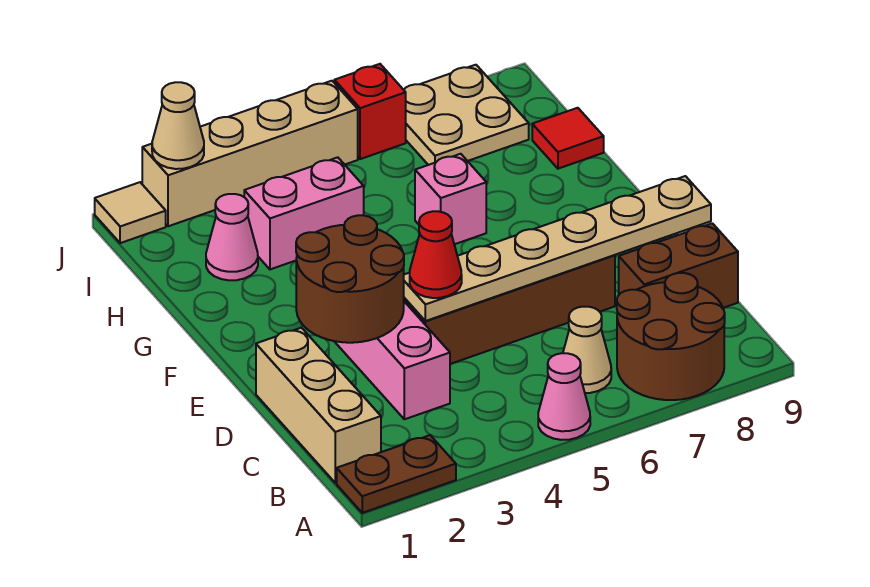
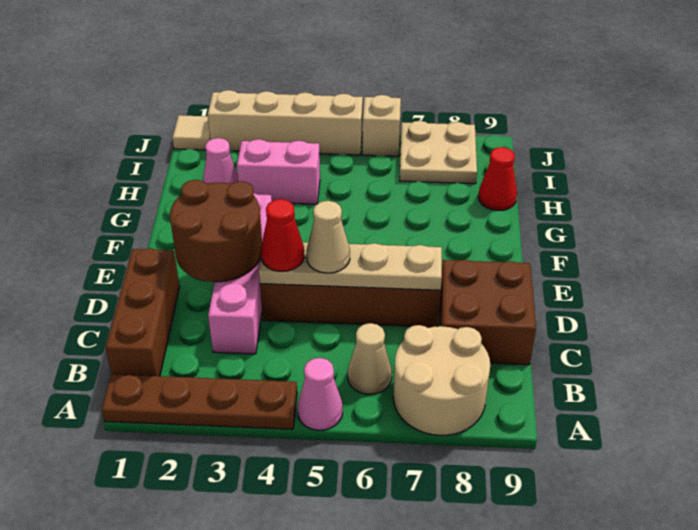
brown plate A1:A2 level 1 -> brown plate A1:A4 level 1
brown round brick A7:B8 level 1 -> tan round brick A7:B8 level 1
tan brick B1:D1 level 1 -> brown brick B1:D1 level 1
brown brick C8:C9 level 1 -> brown brick C8:D9 level 1
tan plate D4:D9 level 2 -> tan plate D4:D7 level 2
pink brick G6 level 1 -> none
red tile H9 level 1 -> red cone H9 level 1
tan cone J2 level 2 -> tan cone D5 level 3
red brick J6 level 1 -> tan brick J6 level 1

